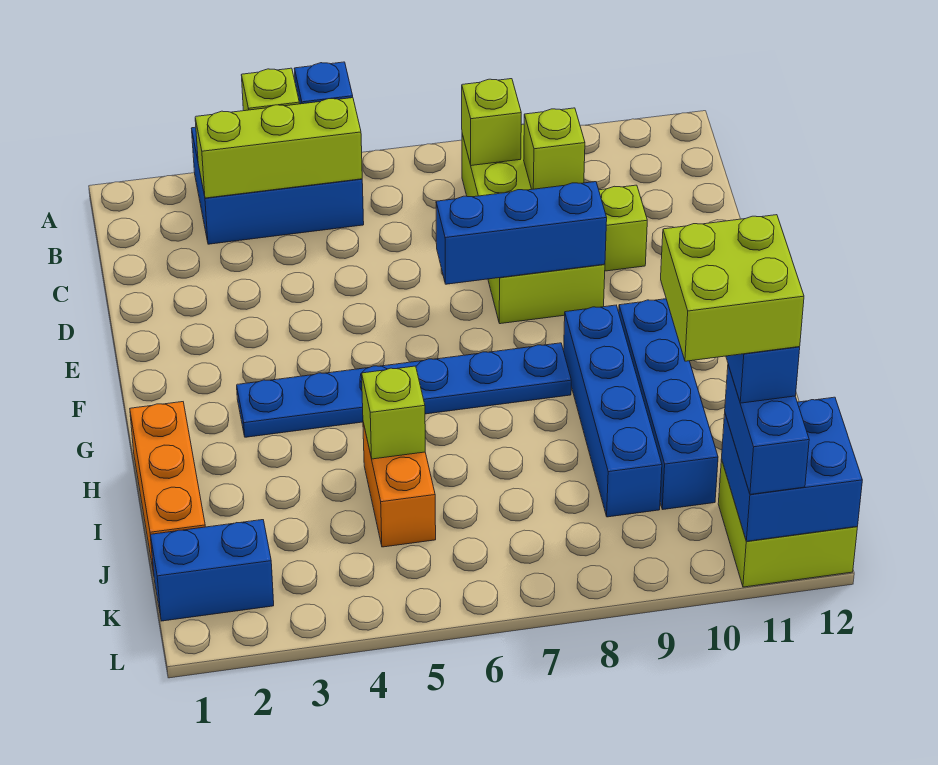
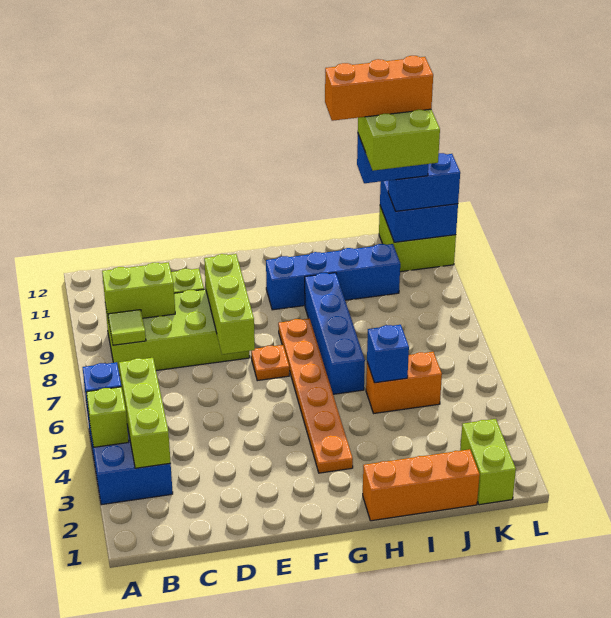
lime brick B8 level 2 -> lime tile B8 level 2
lime brick C9 level 2 -> lime brick B9:C9 level 2
blue brick E7:E9 level 2 -> lime brick E7:E9 level 2
none -> orange plate F7 level 1
blue plate G3:G8 level 1 -> orange plate G3:G8 level 1
blue brick G9:J9 level 1 -> blue brick H6:H9 level 1
lime brick I5 level 2 -> blue brick I5 level 2
none -> orange brick I11:K11 level 6
blue brick K1:K2 level 1 -> lime brick K1:K2 level 1

